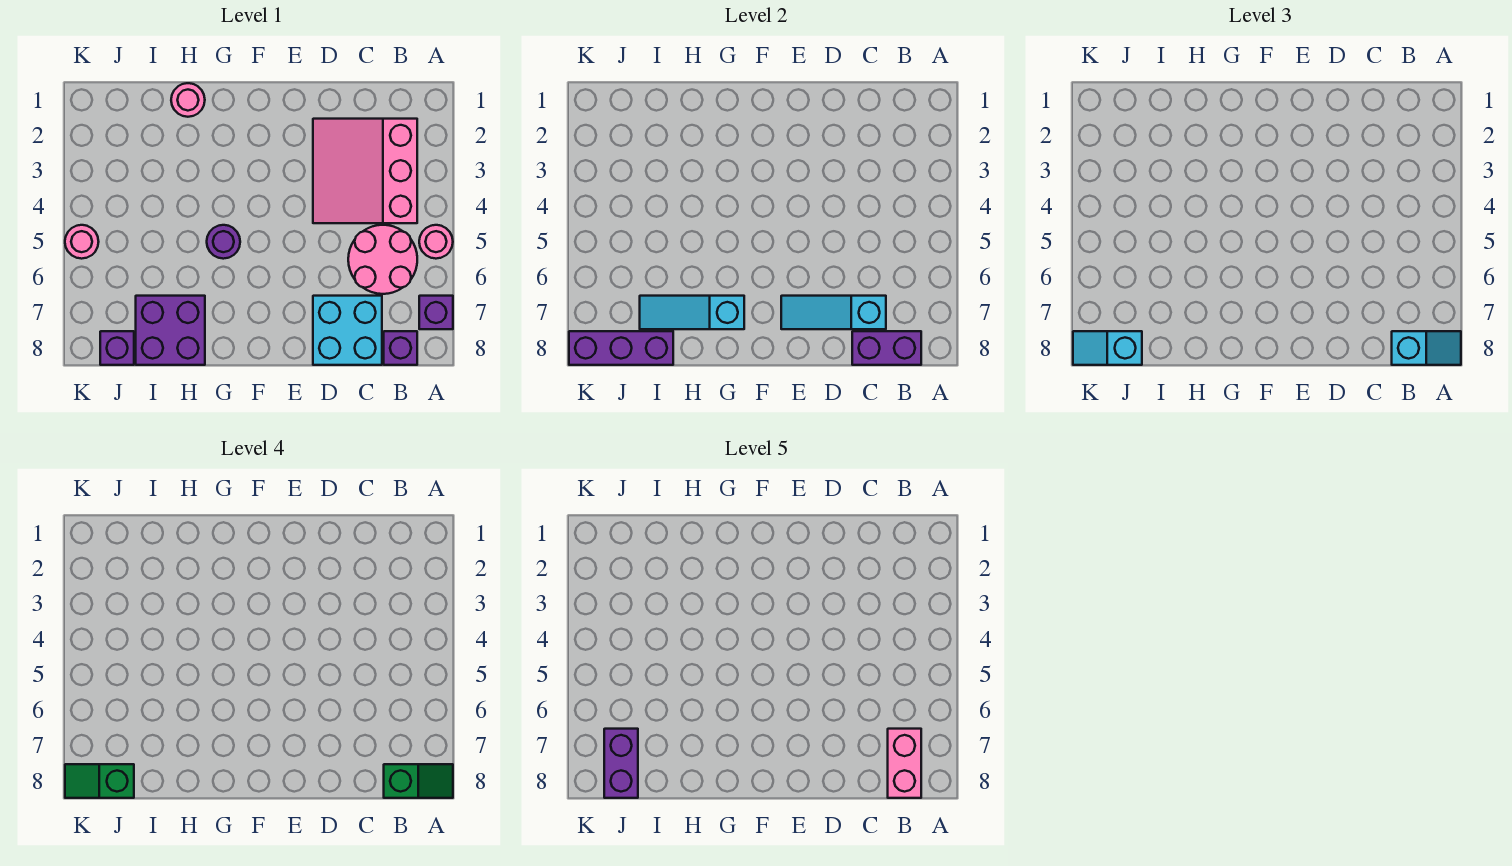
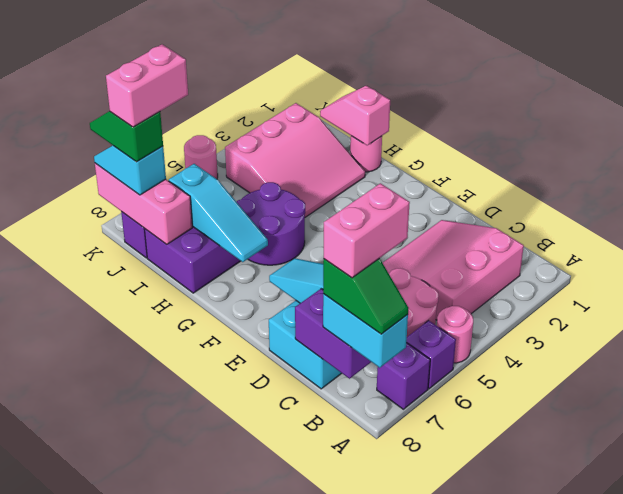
cyan slope A8:B8 level 3 top B -> cyan brick A8:B8 level 3
purple brick B8 level 1 -> purple brick A6 level 1
purple round brick G5 level 1 -> purple round brick G5:H6 level 1
cyan slope G7:I7 level 2 top G -> cyan slope G7:I7 level 2 top I
none -> pink slope H1:I1 level 2 top H
none -> pink slope H2:J4 level 1 top J
purple brick I8:K8 level 2 -> pink brick I8:K8 level 2
purple brick J7:J8 level 5 -> pink brick J7:J8 level 5

